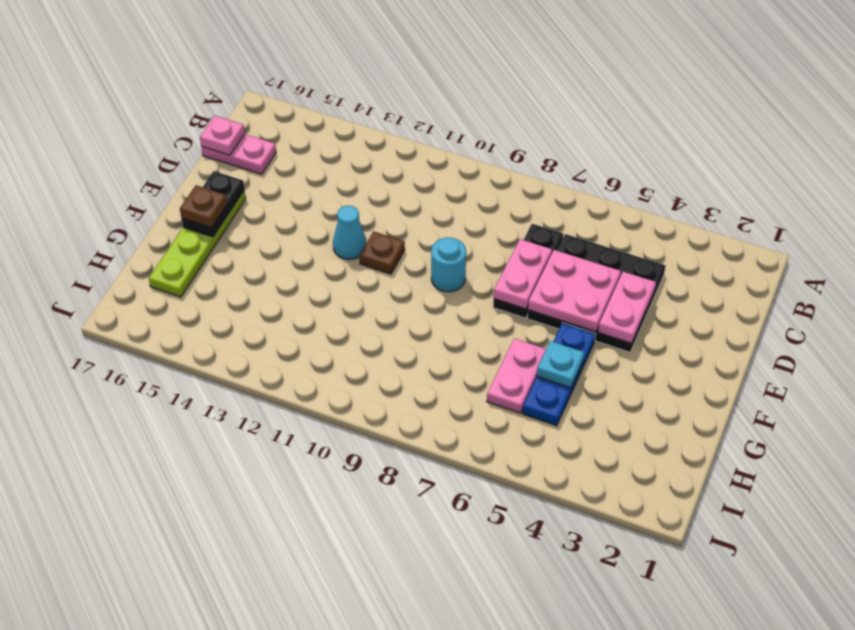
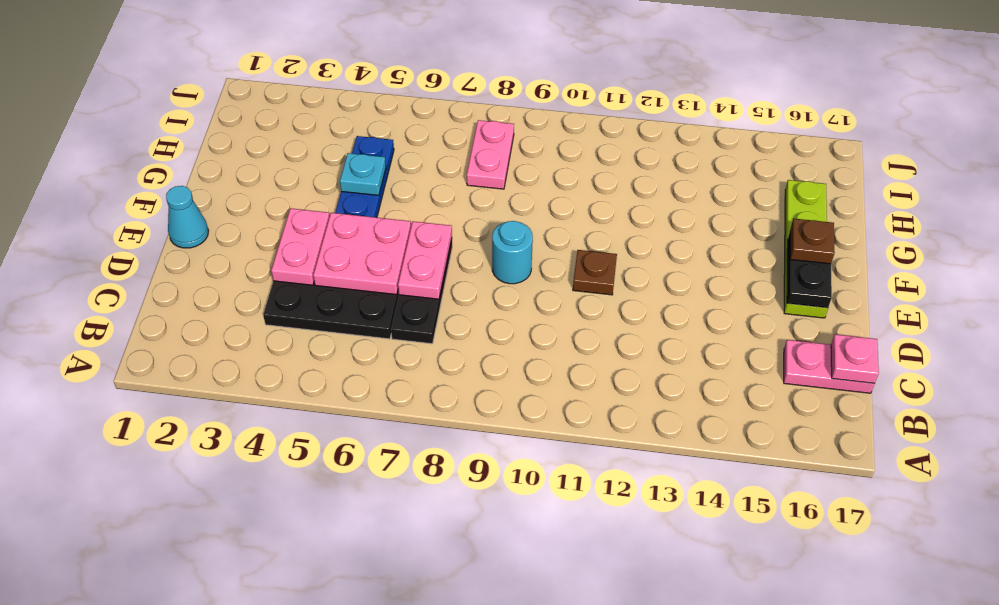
cyan cone E12 level 1 -> cyan cone E1 level 1
pink plate G6:H6 level 1 -> pink plate H8:I8 level 1

